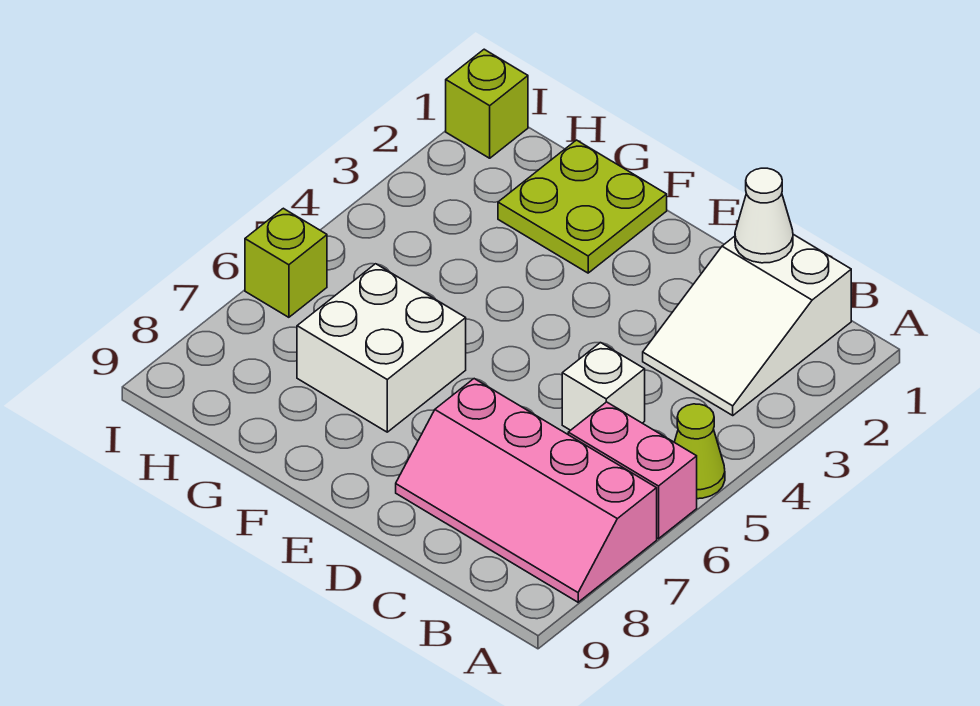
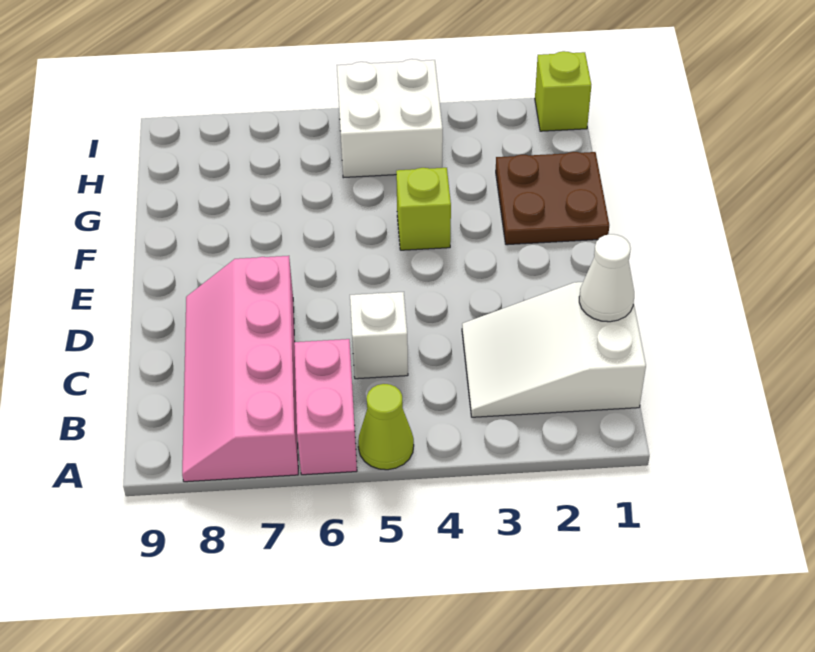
lime plate F1:G2 level 1 -> brown plate F1:G2 level 1
white brick F6:G7 level 1 -> white brick H4:I5 level 1
lime brick I6 level 1 -> lime brick F4 level 1

